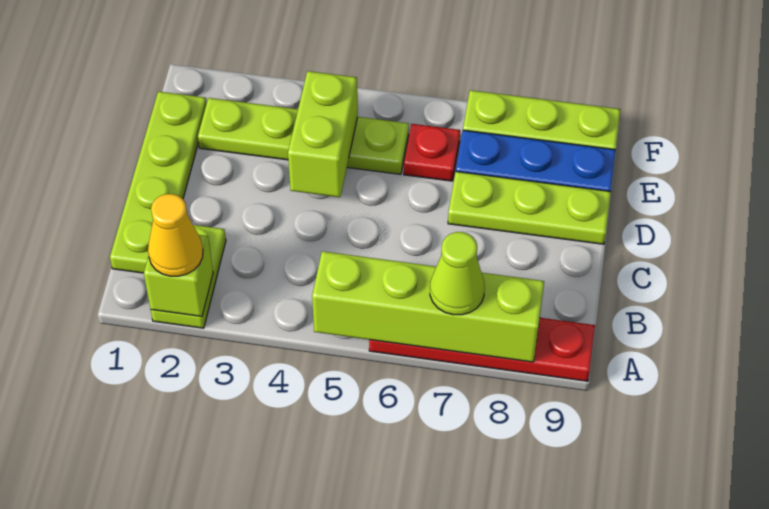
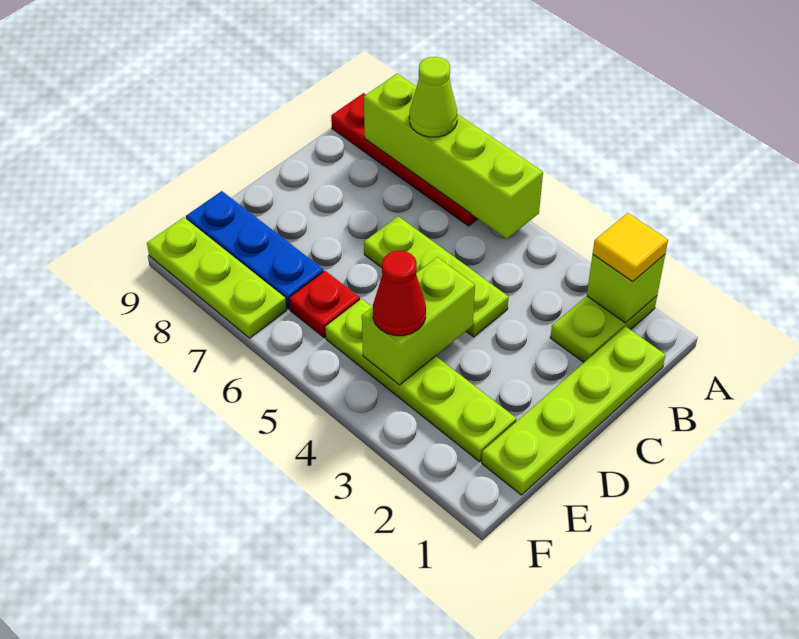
yellow cone A2 level 3 -> yellow tile A2 level 3
lime plate D7:D9 level 1 -> lime plate C4:C6 level 1
none -> red cone E4 level 3

